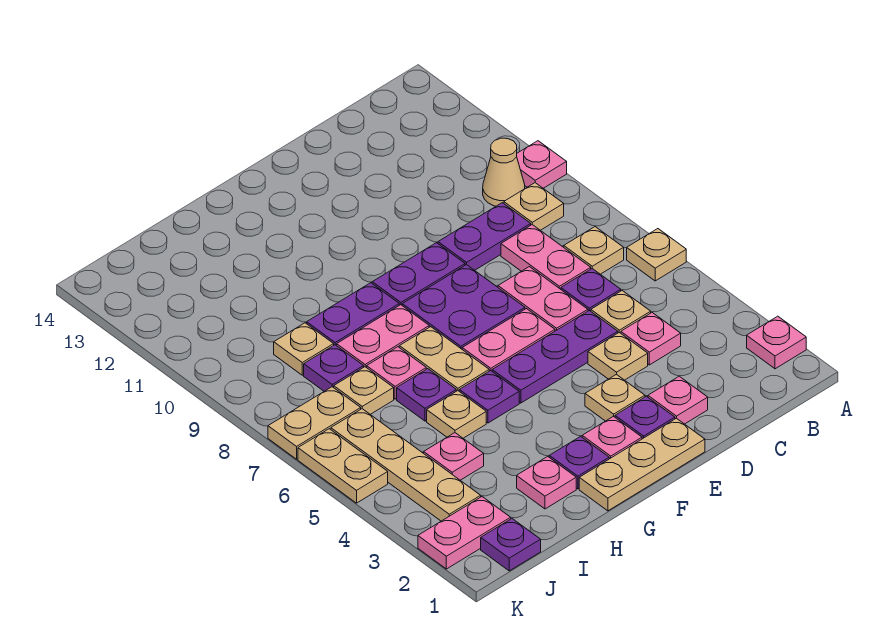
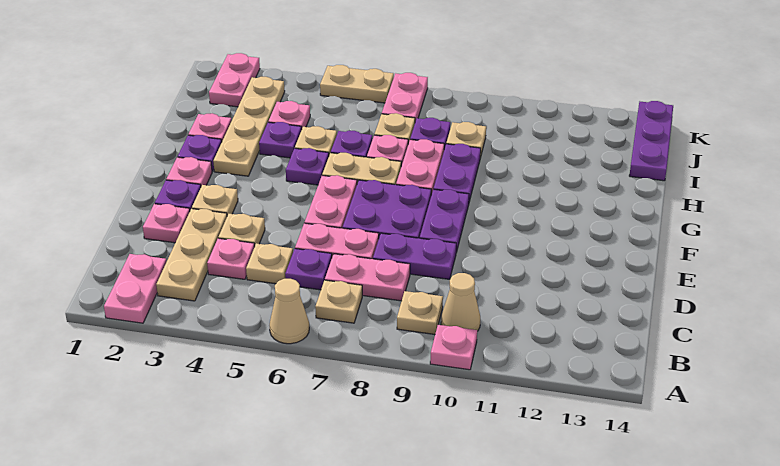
pink plate A2 level 1 -> pink plate A2:B2 level 1
tan plate A6 level 1 -> tan cone A6 level 1
purple plate C9:D9 level 1 -> purple plate D8:D9 level 1
purple plate D5:F5 level 1 -> purple plate I14:K14 level 1
tan plate E1:G1 level 1 -> tan plate B3:D3 level 1
purple plate J1 level 1 -> purple plate H4 level 1
tan plate J3:J6 level 1 -> tan plate G3:J3 level 1
tan plate J7:K7 level 1 -> pink plate J7:K7 level 1

